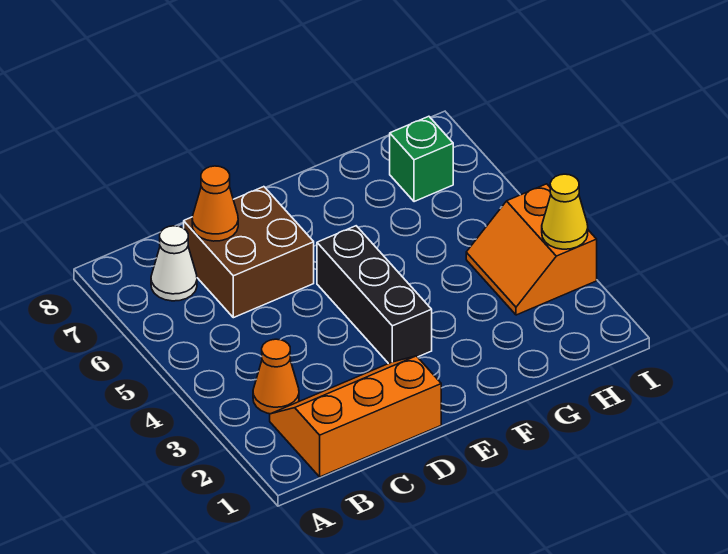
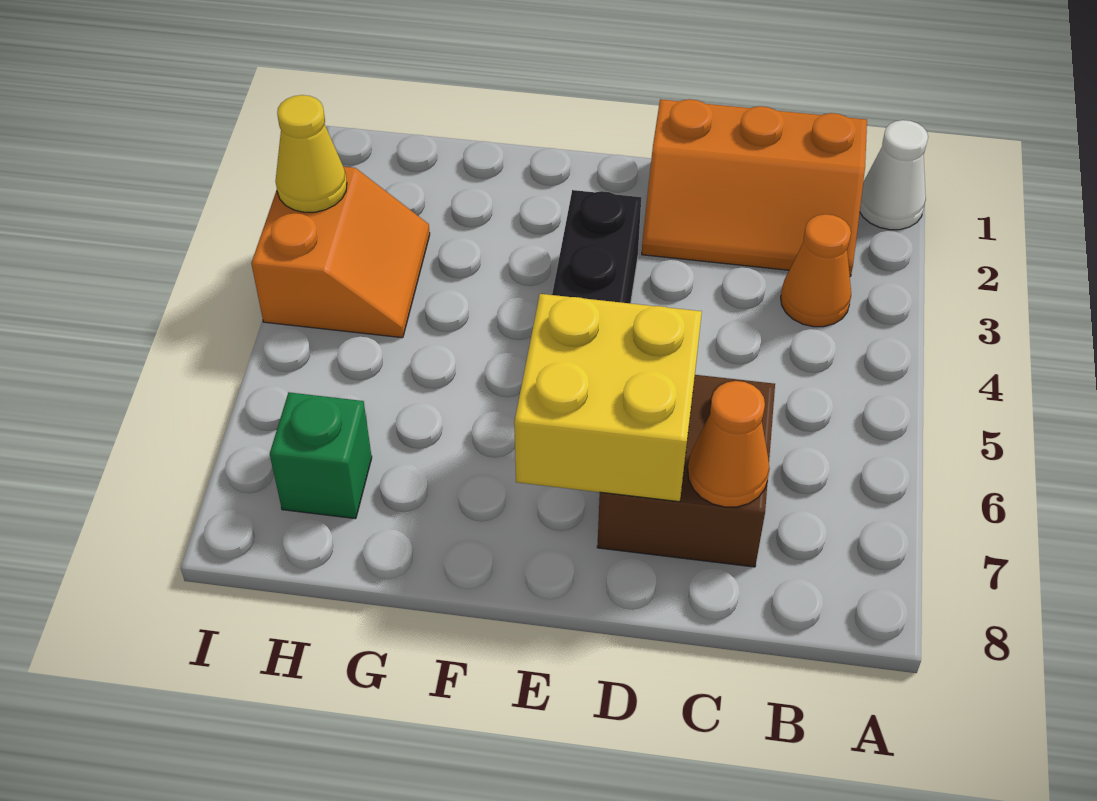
white cone B7 level 1 -> white cone A1 level 1
none -> yellow brick D6:E7 level 2

